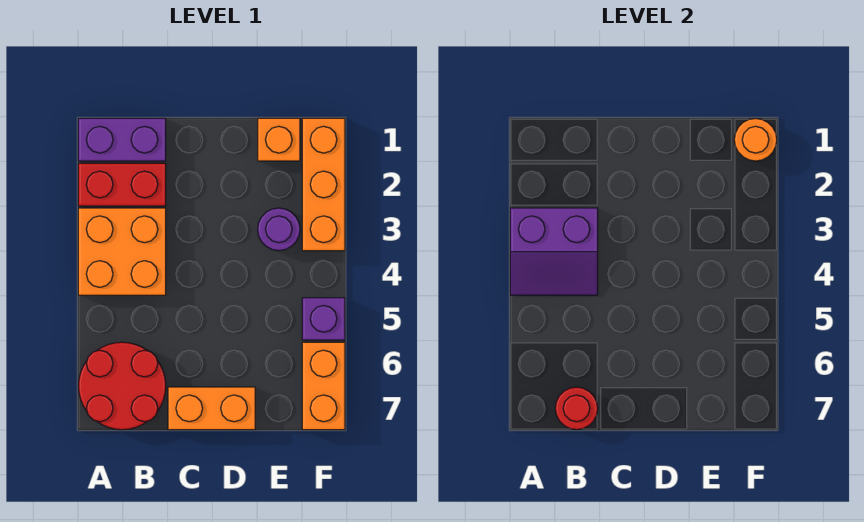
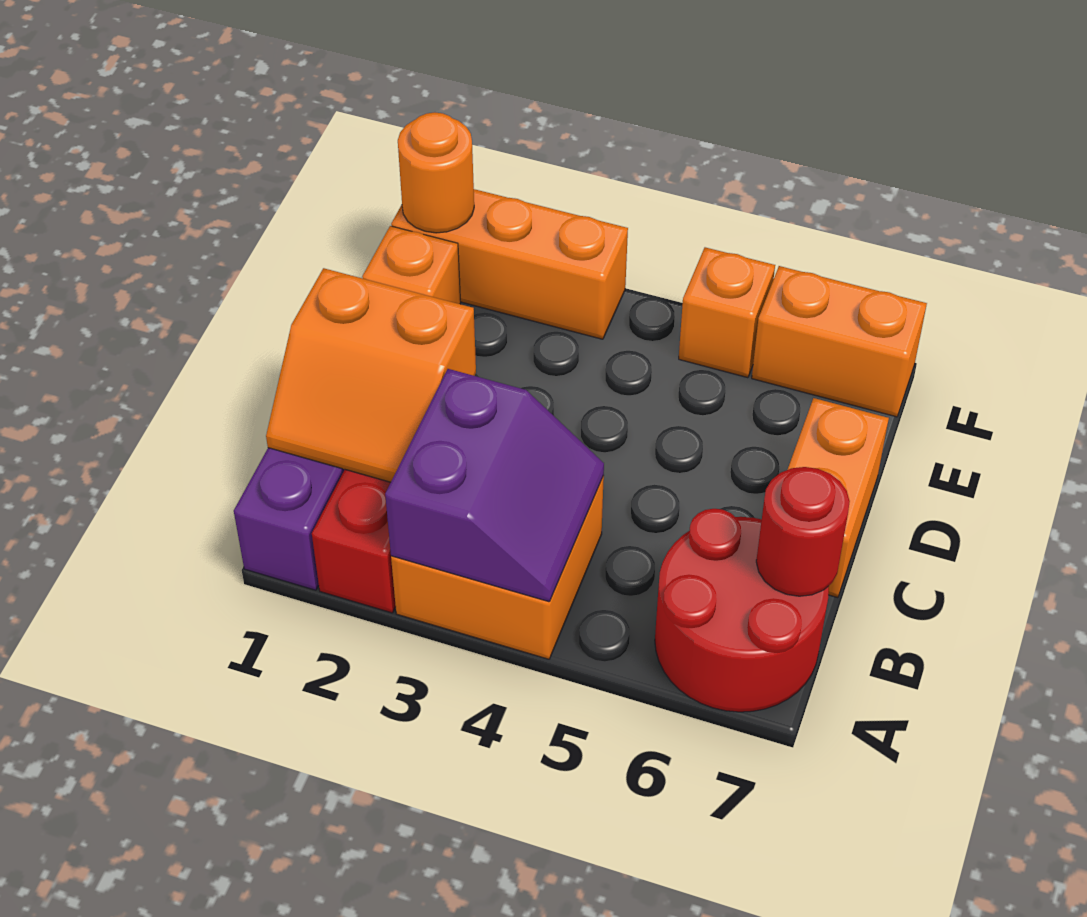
none -> orange slope B1:C2 level 2 top C
purple round brick E3 level 1 -> none
purple brick F5 level 1 -> orange brick F5 level 1

